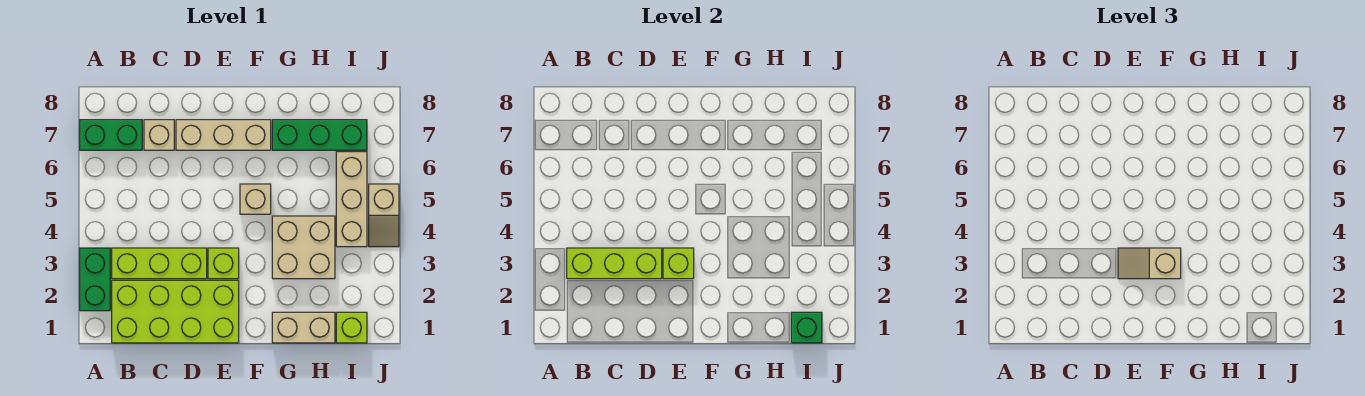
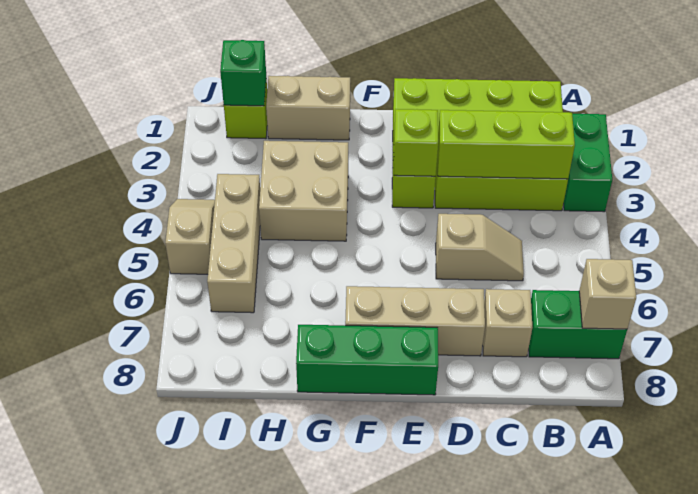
tan slope E3:F3 level 3 top F -> tan slope C5:D5 level 1 top D
tan brick F5 level 1 -> tan brick A7 level 2
green brick G7:I7 level 1 -> green brick E8:G8 level 1

